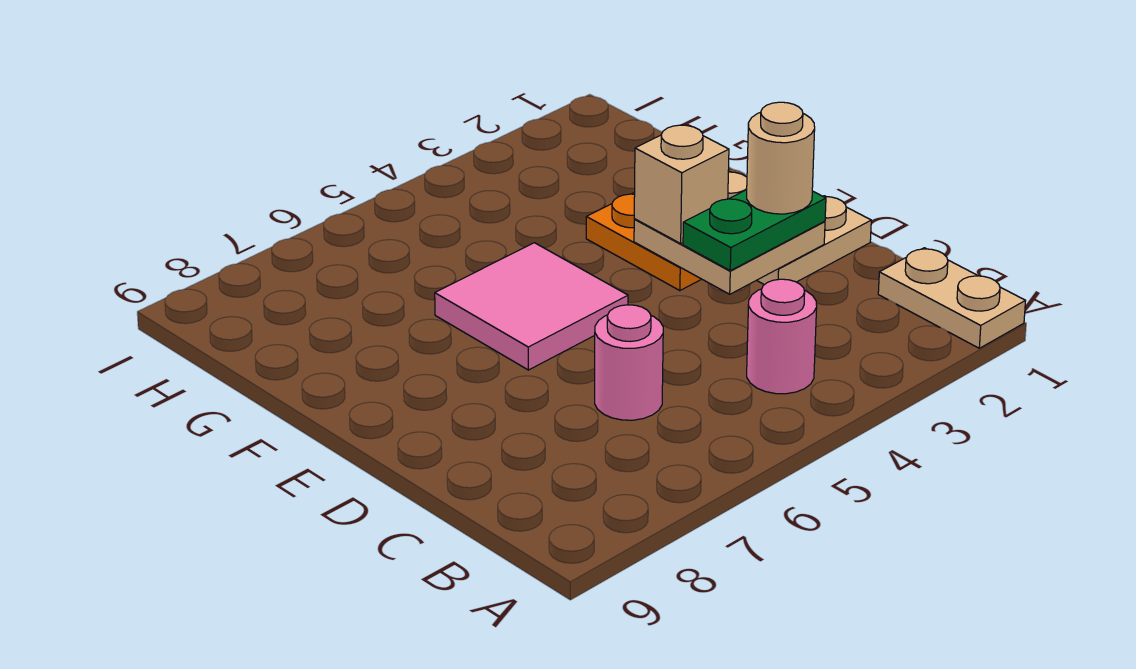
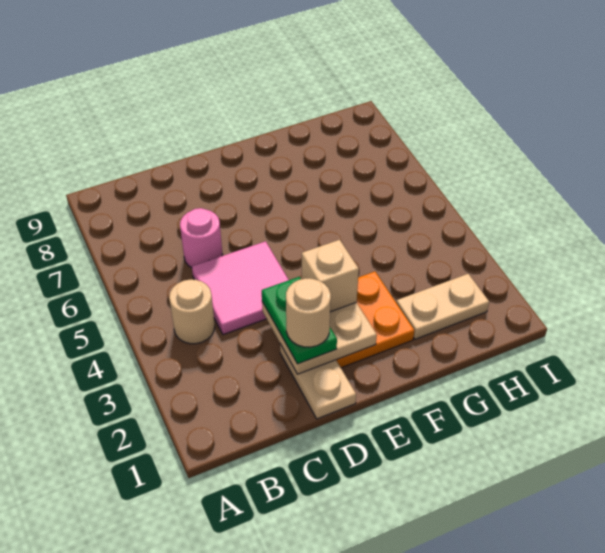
tan plate A1:B1 level 1 -> tan plate G2:H2 level 1
pink round brick B4 level 1 -> tan round brick B4 level 1
pink tile E5:F6 level 1 -> pink tile C4:D5 level 1

